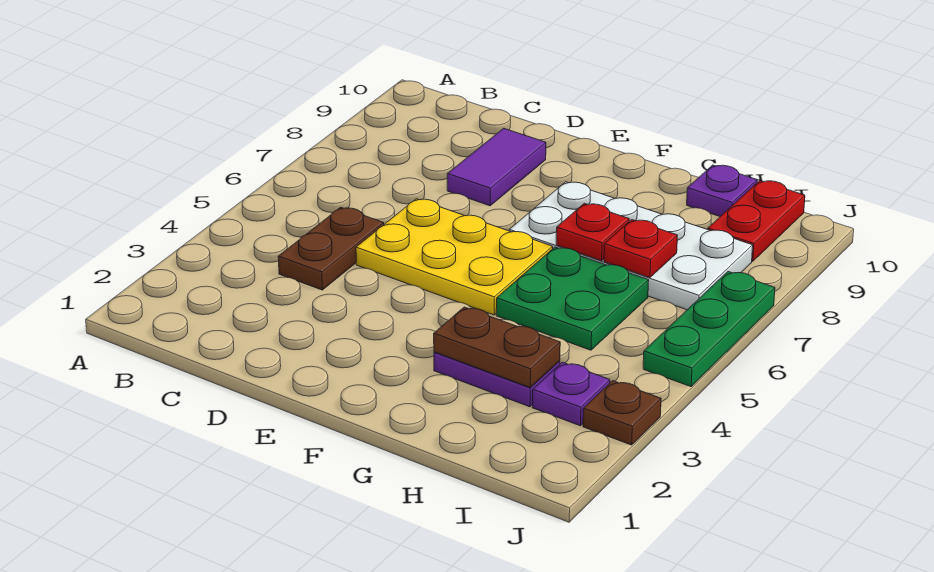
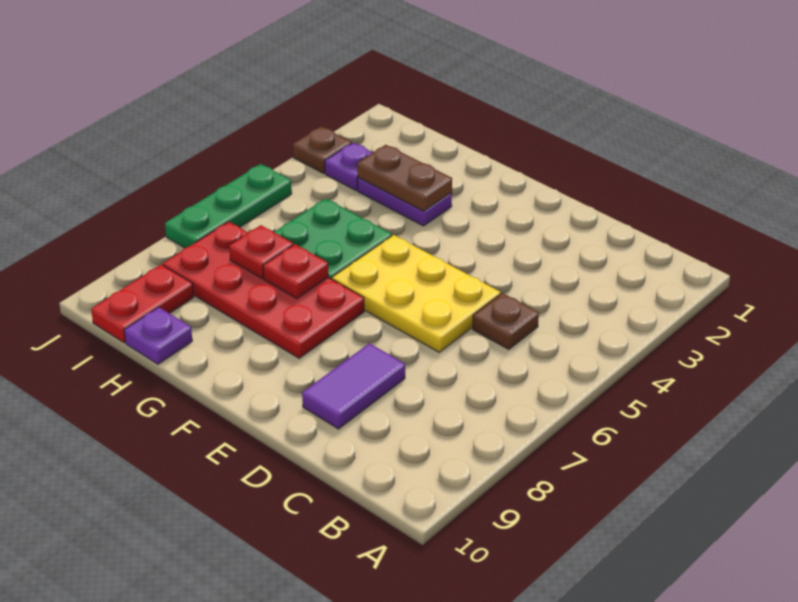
brown plate C4:C5 level 1 -> brown plate C5 level 1
white plate F7:I8 level 1 -> red plate F7:I8 level 1

